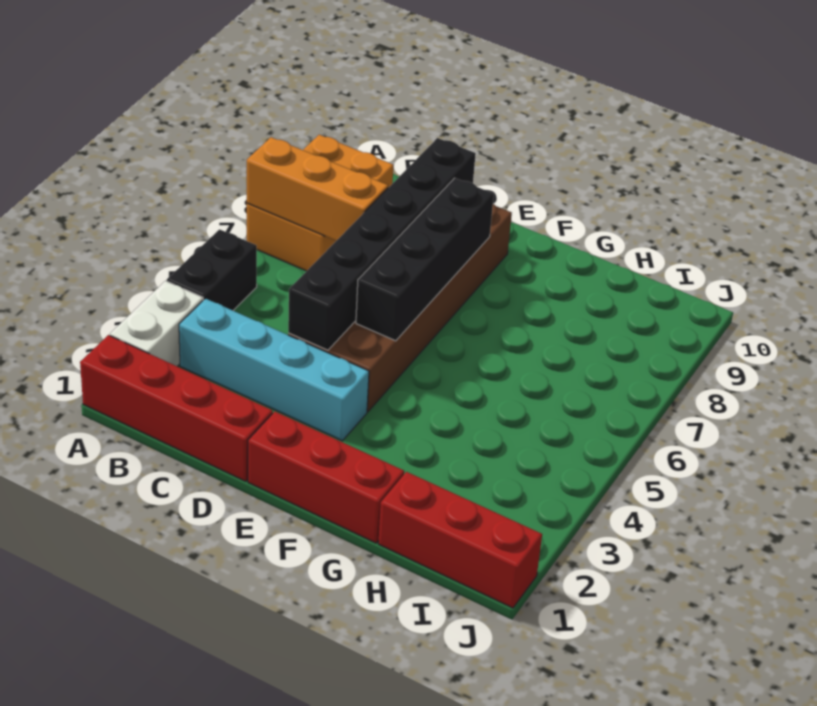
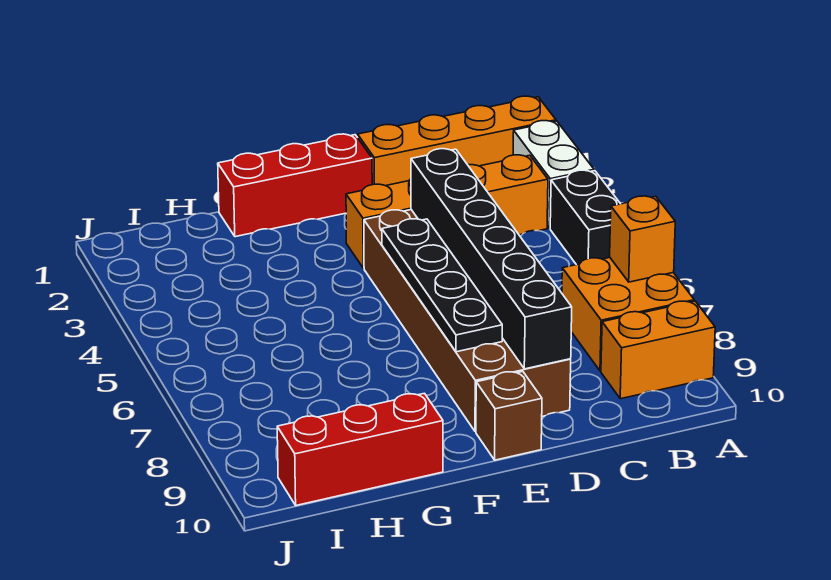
red brick A1:D1 level 1 -> orange brick A1:D1 level 1
orange brick A7:C7 level 2 -> orange brick A7 level 2
cyan brick B3:E3 level 1 -> orange brick B3:E3 level 1
black brick E5:E8 level 2 -> black plate E5:E8 level 2
none -> brown brick E10 level 1
red brick H1:J1 level 1 -> red brick G10:I10 level 1

